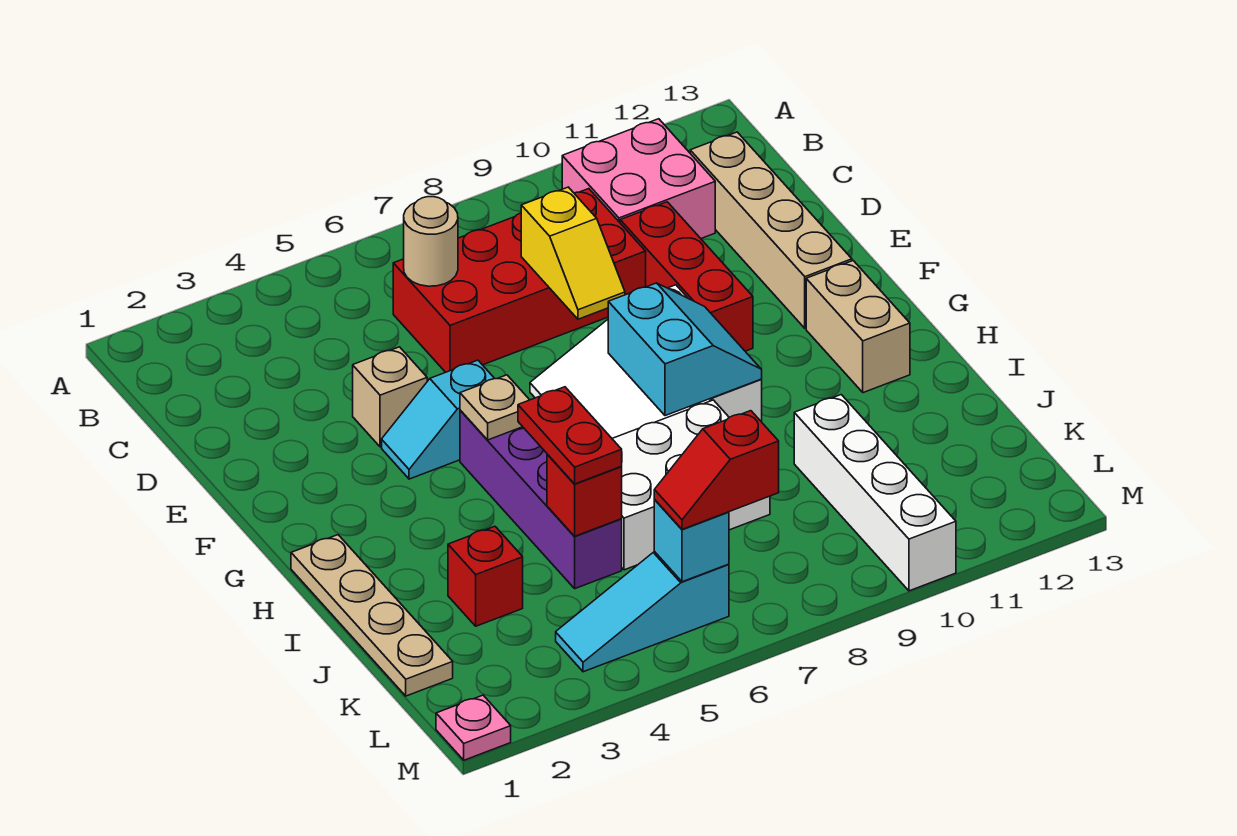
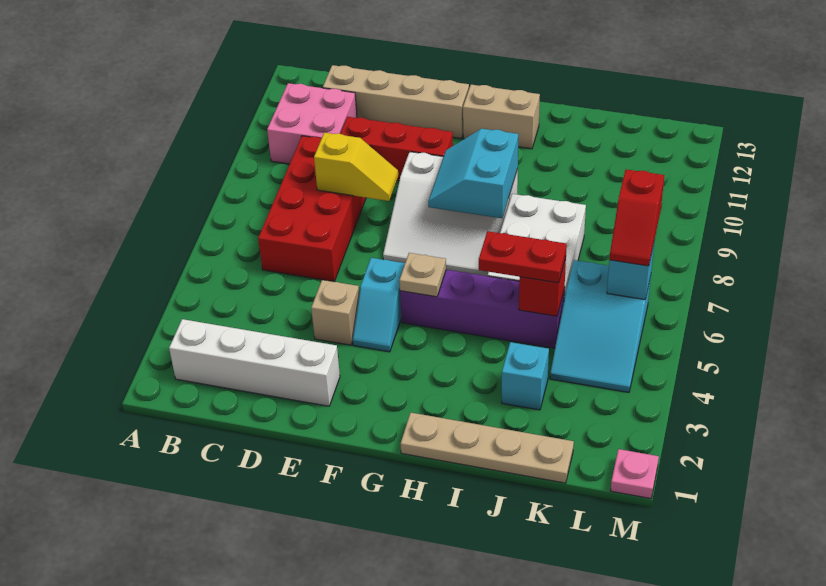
tan round brick C6 level 2 -> none
cyan slope G8:H9 level 2 top 8 -> cyan slope G8:H9 level 2 top H
red brick J3 level 1 -> cyan brick J3 level 1
white brick J10:M10 level 1 -> white brick B2:E2 level 1
cyan slope L4:L6 level 1 top 6 -> cyan slope K4:L6 level 1 top 6

